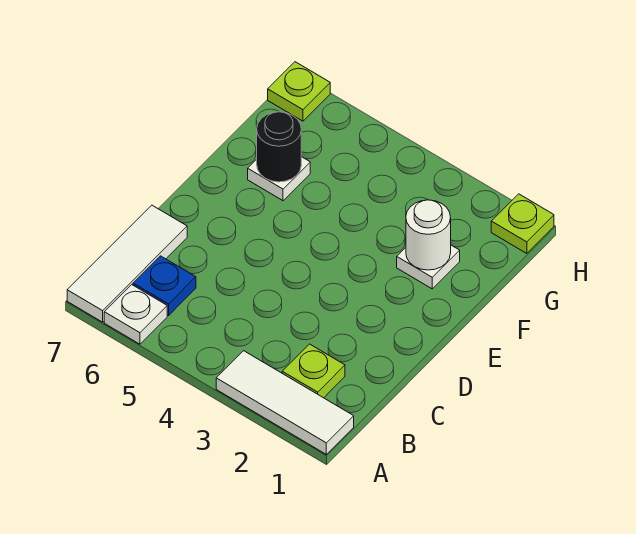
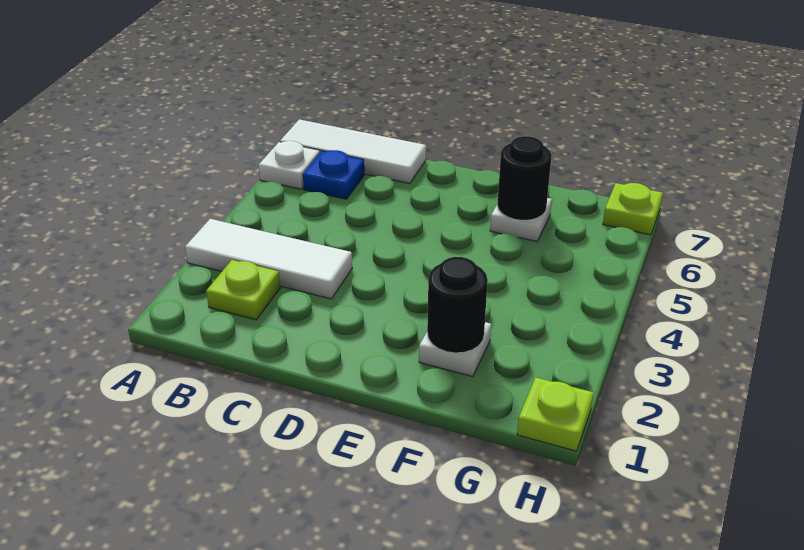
white tile A1:A3 level 1 -> white tile A3:C3 level 1
white round brick F2 level 2 -> black round brick F2 level 2

